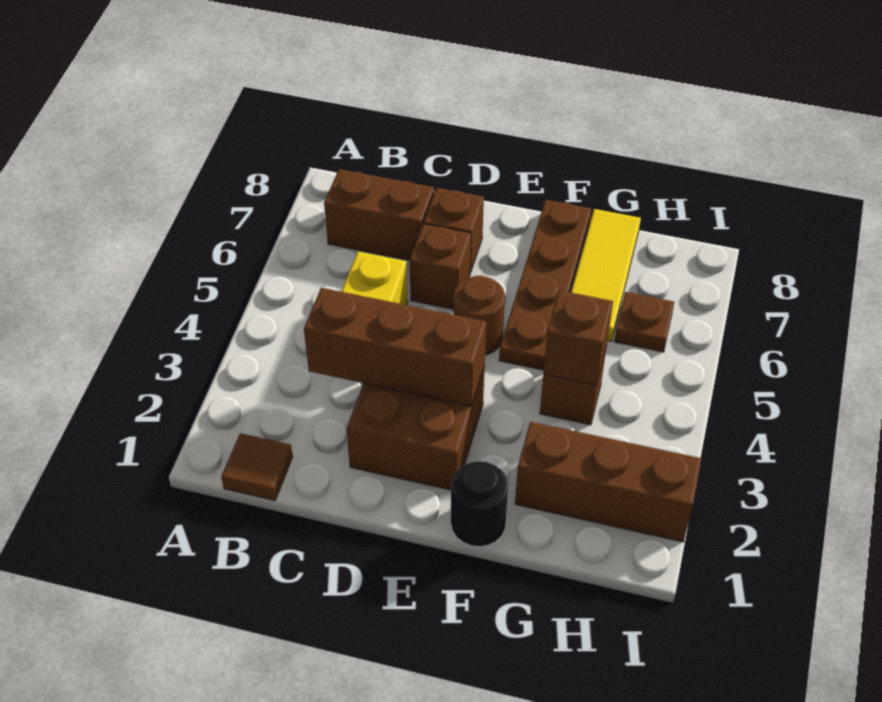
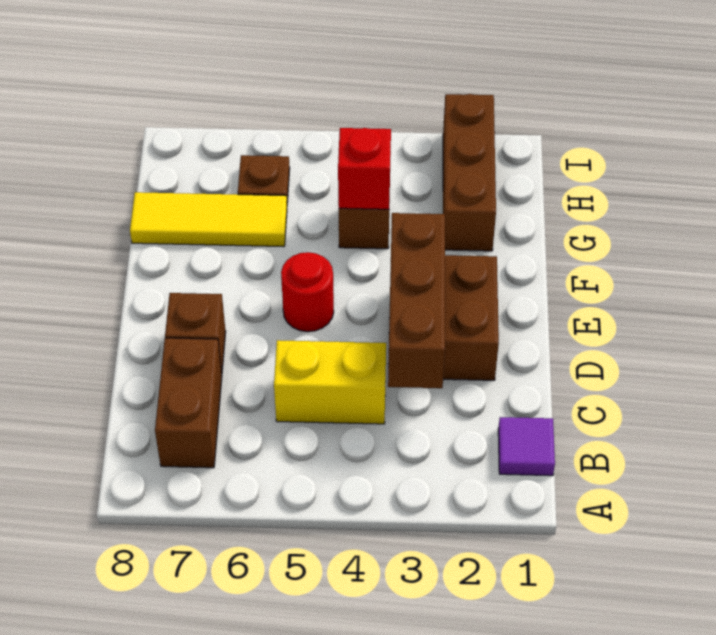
brown tile B1 level 1 -> purple tile B1 level 1
brown brick D6 level 1 -> none
brown round brick E5 level 1 -> red round brick E5 level 1
black round brick F1 level 1 -> none
brown plate F5:F8 level 1 -> none
brown brick G4 level 2 -> red brick G4 level 2

